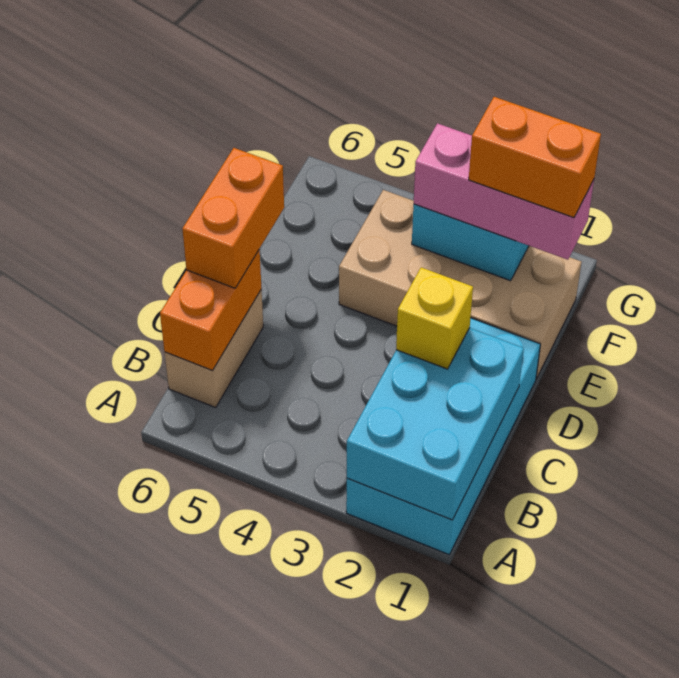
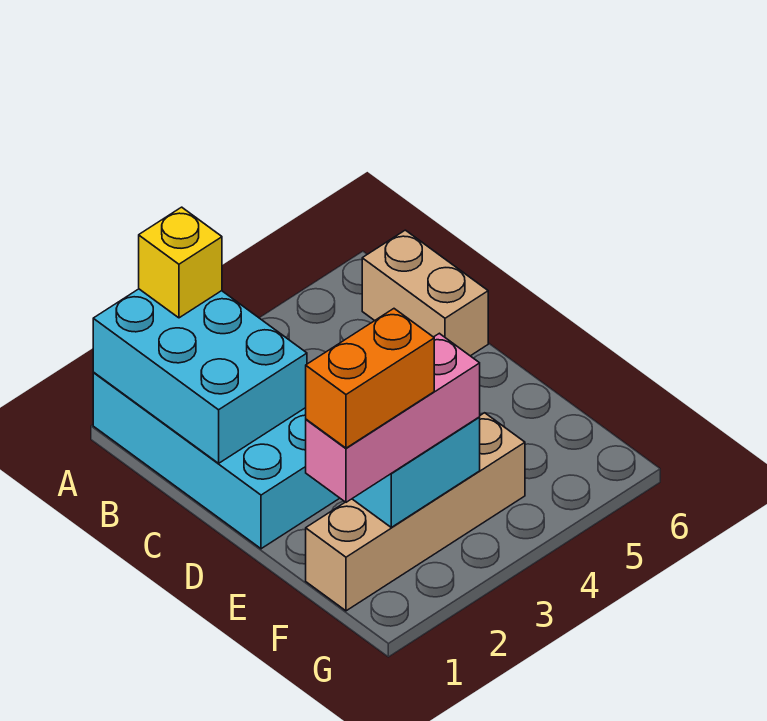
orange brick B6:C6 level 2 -> none
yellow brick C2 level 3 -> yellow brick A2 level 3
orange brick C6:D6 level 3 -> none
tan brick E1:F4 level 1 -> tan brick F1:F4 level 1

